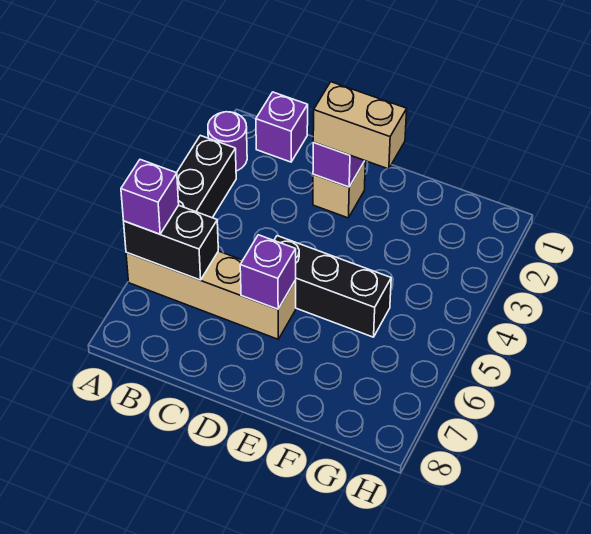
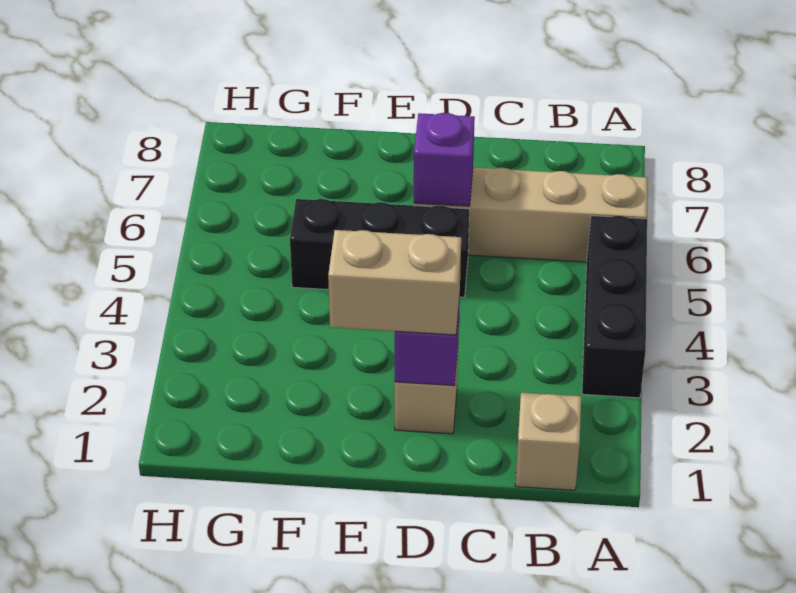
purple round brick A2 level 1 -> none
black brick A6:B6 level 2 -> none
purple brick A6 level 3 -> none
purple brick B1 level 1 -> tan brick B1 level 1

